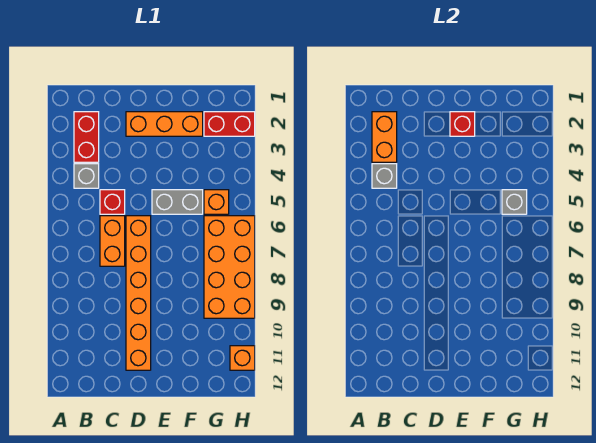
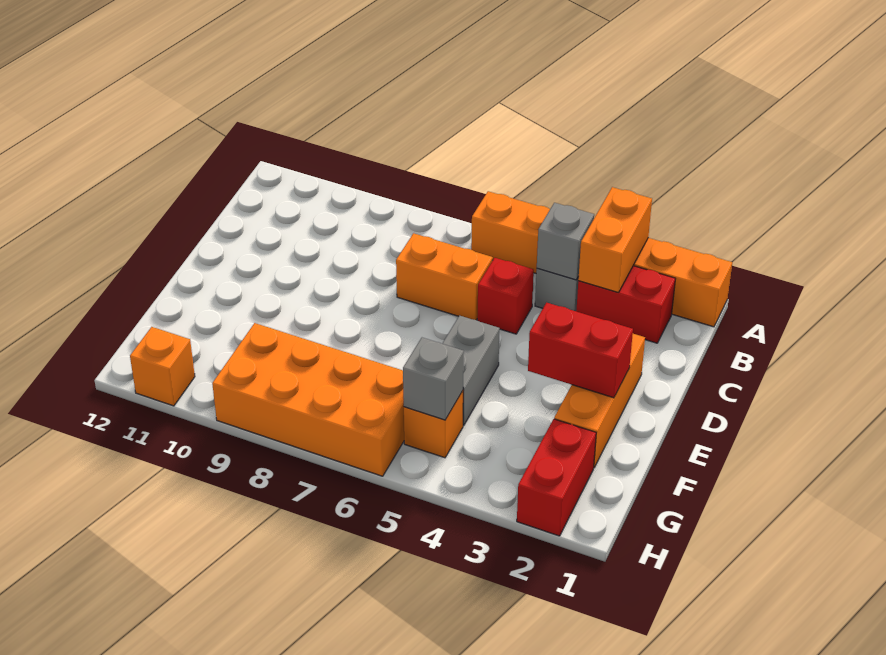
orange brick B2:B3 level 2 -> orange brick A3:B3 level 2
orange brick D6:D11 level 1 -> orange brick A1:A6 level 1
red brick E2 level 2 -> red brick E2:E3 level 2

